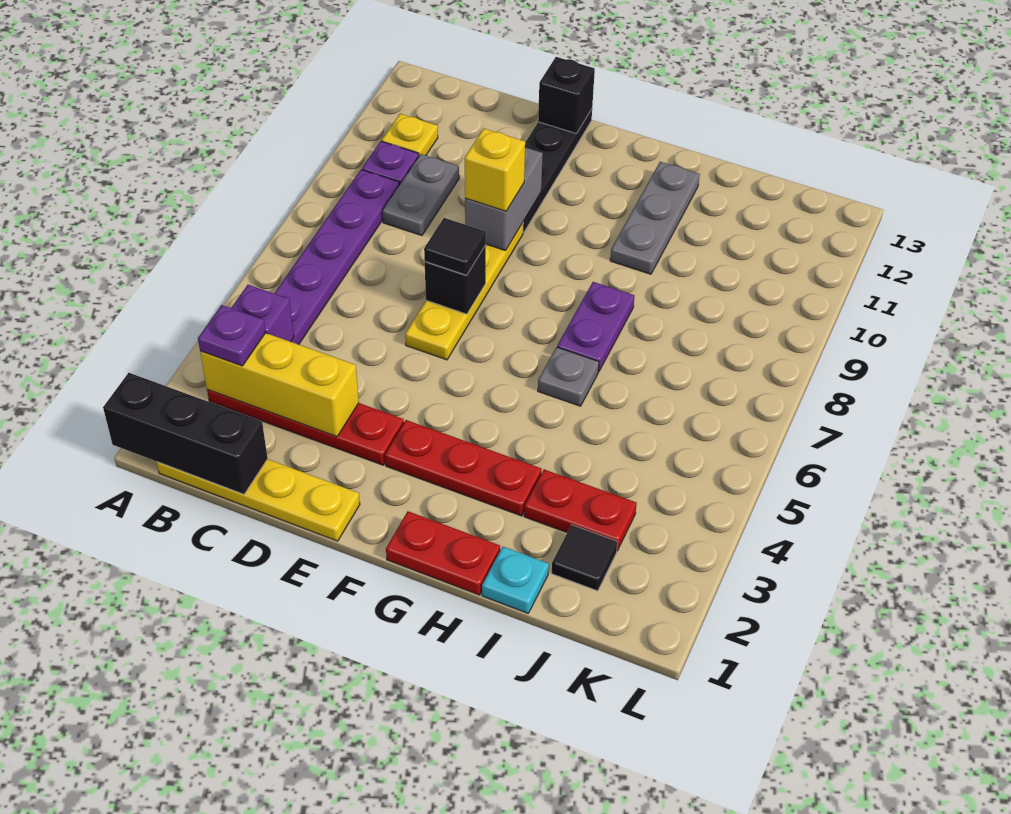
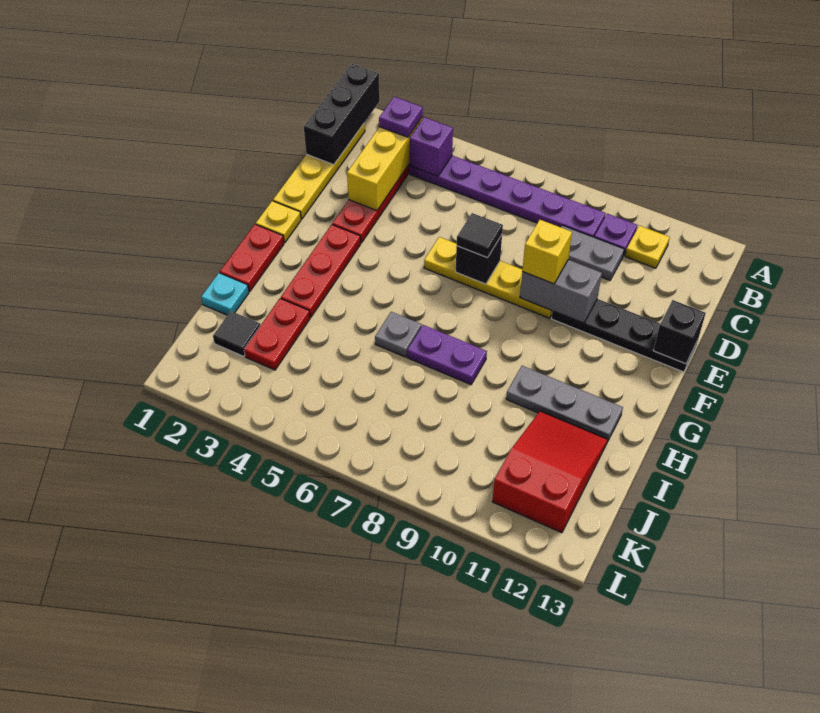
none -> yellow plate F1 level 1
none -> red slope I11:K12 level 1 top K

